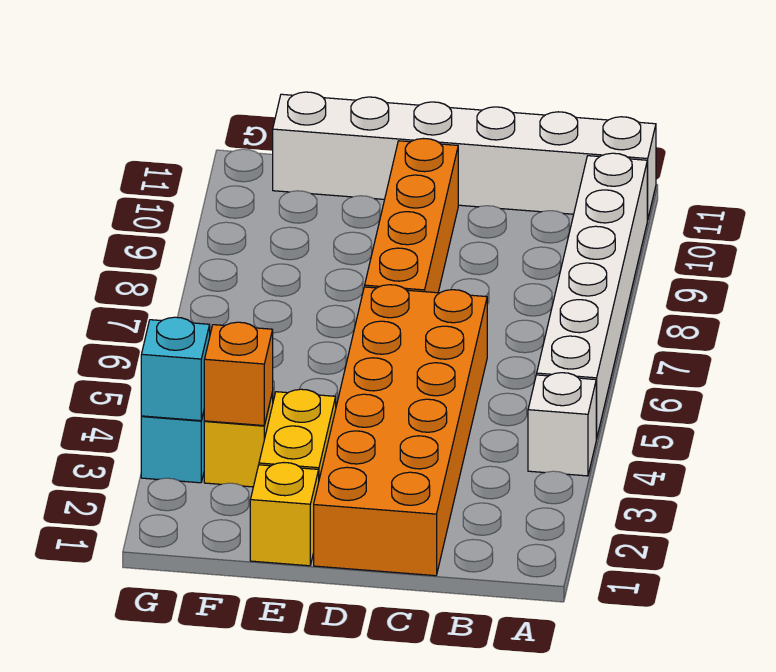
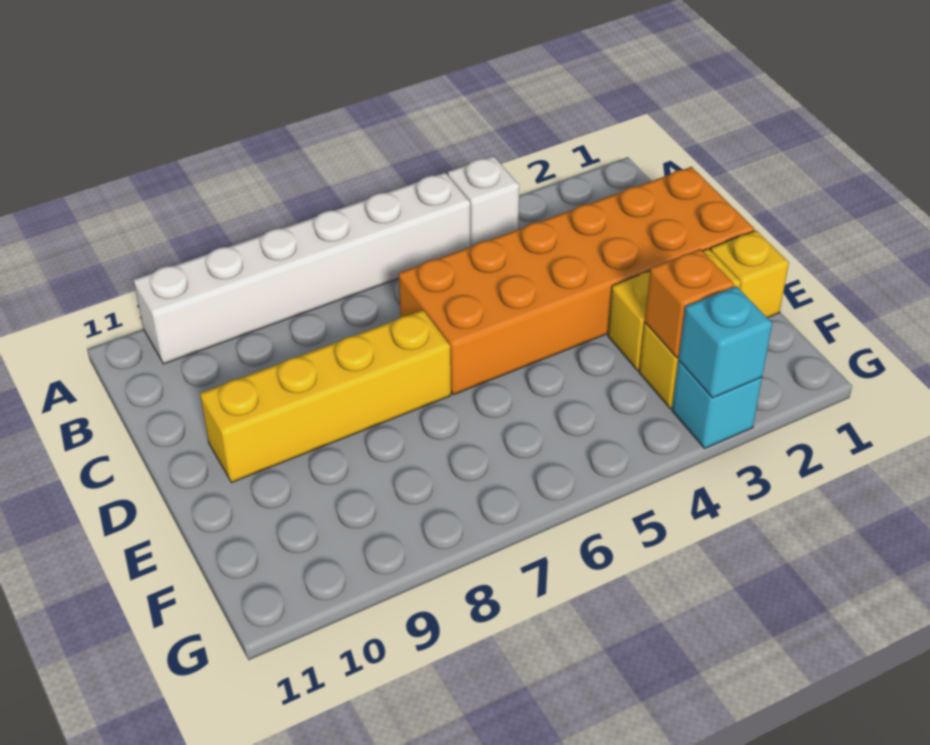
white brick A11:F11 level 1 -> none
orange brick D7:D10 level 1 -> yellow brick D7:D10 level 1

